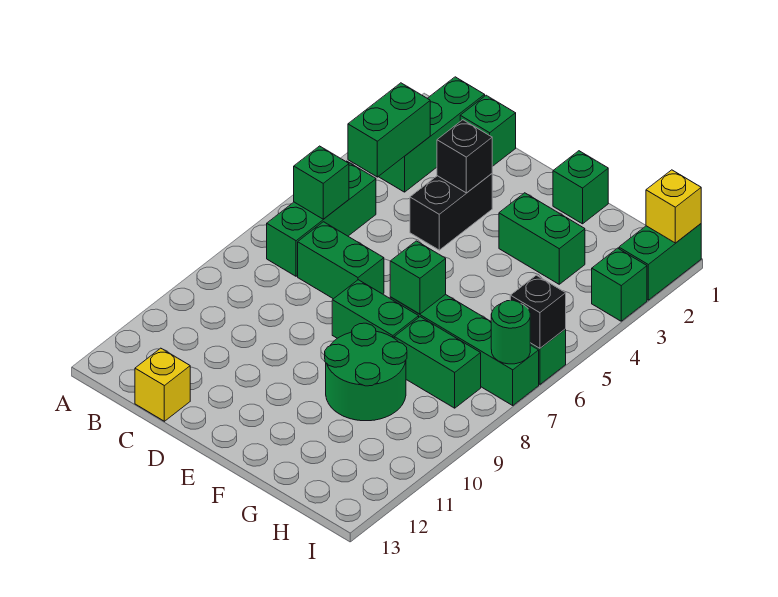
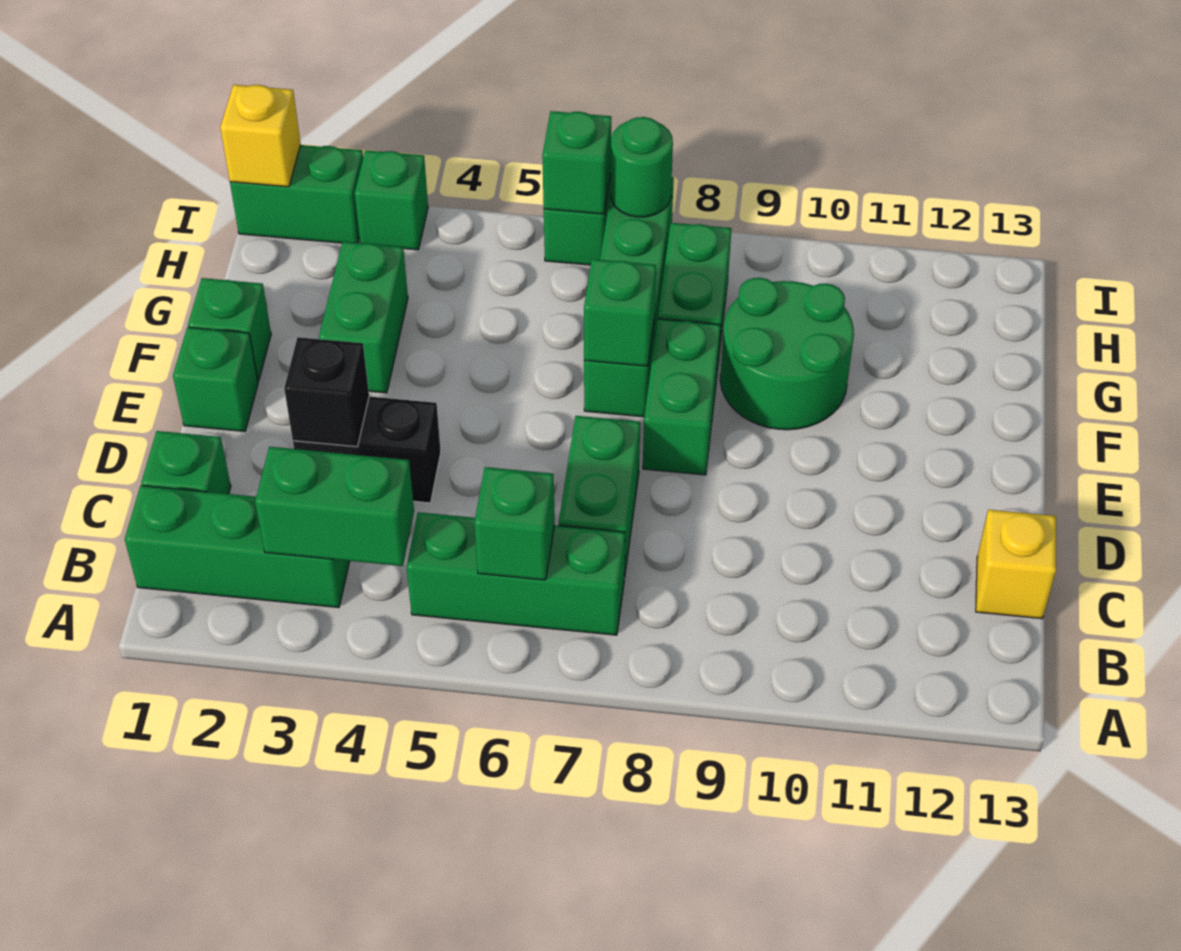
none -> green brick E1 level 1
black brick I6 level 2 -> green brick I6 level 2

